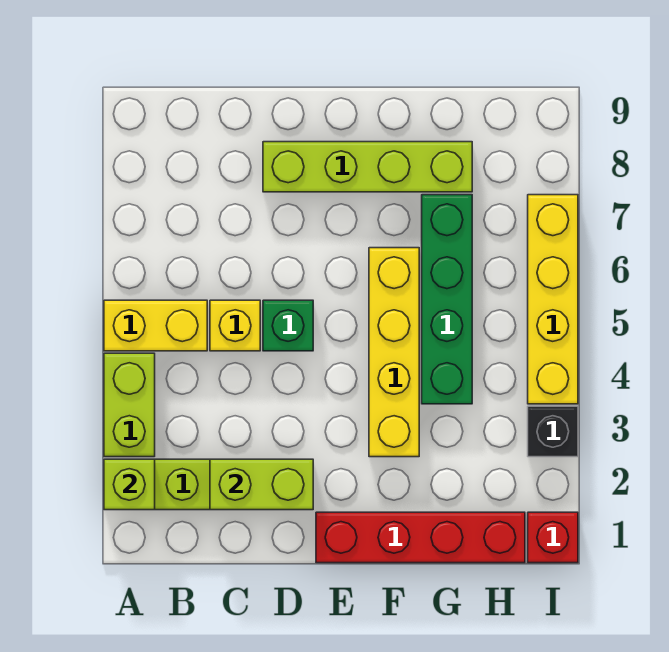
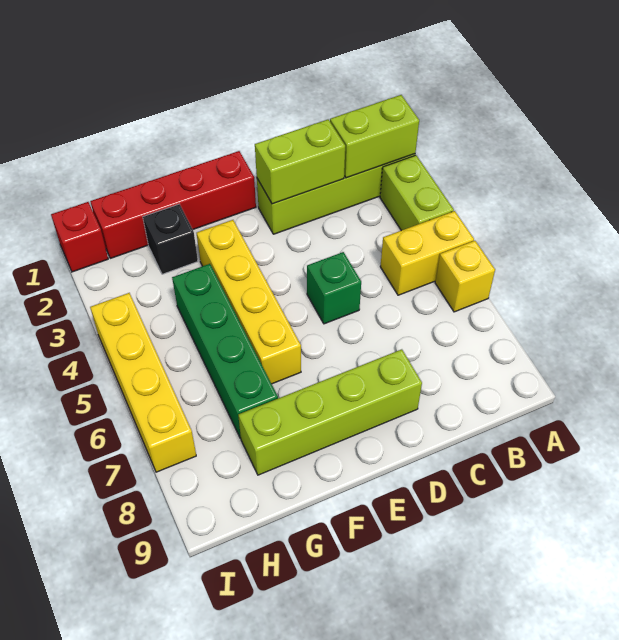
lime brick A2 level 2 -> lime brick A2:B2 level 2
yellow brick C5 level 1 -> yellow brick A6 level 1
black brick I3 level 1 -> black brick G2 level 1

